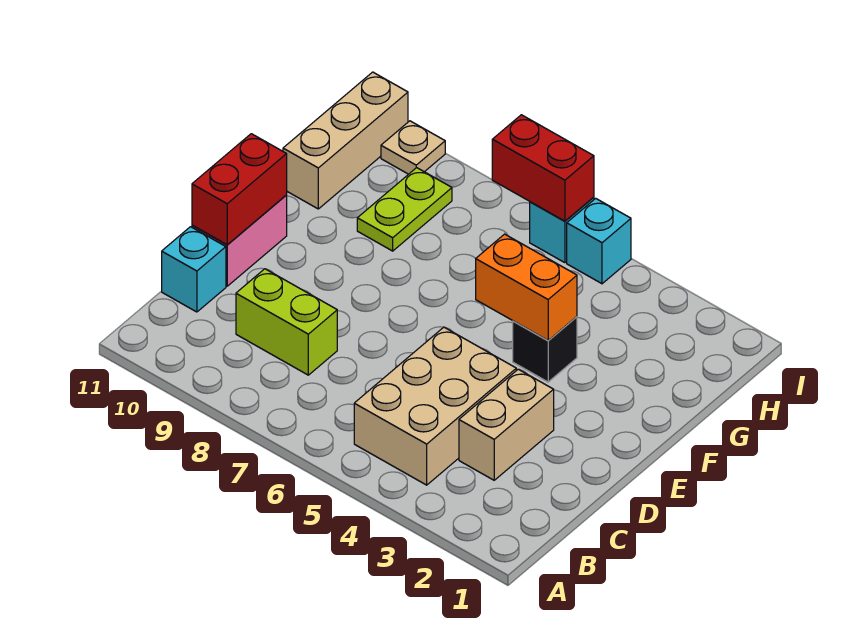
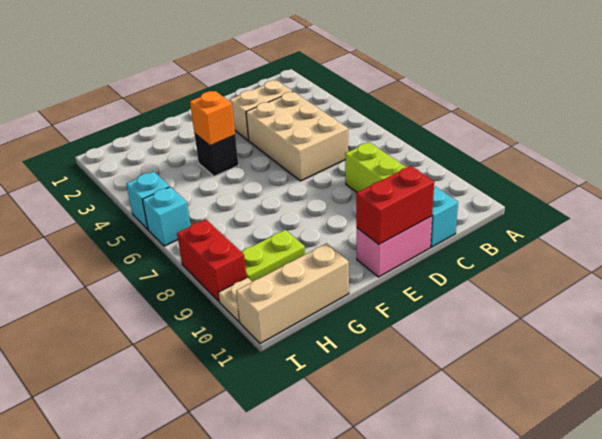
tan brick B4:D5 level 1 -> tan brick C4:D6 level 1
orange brick F4:F5 level 2 -> orange brick F4 level 2
red brick I6:I7 level 2 -> red brick I8:I9 level 1

